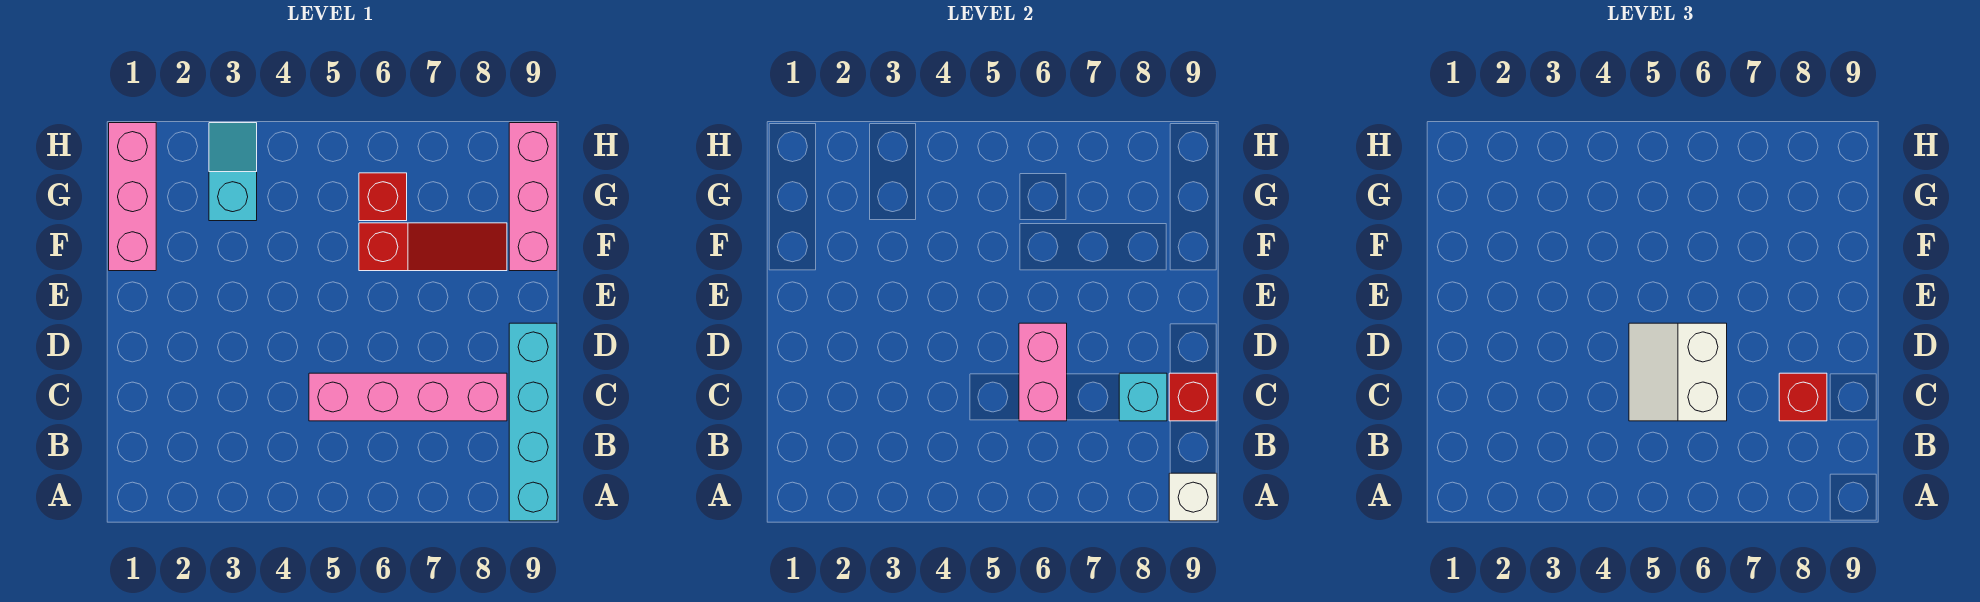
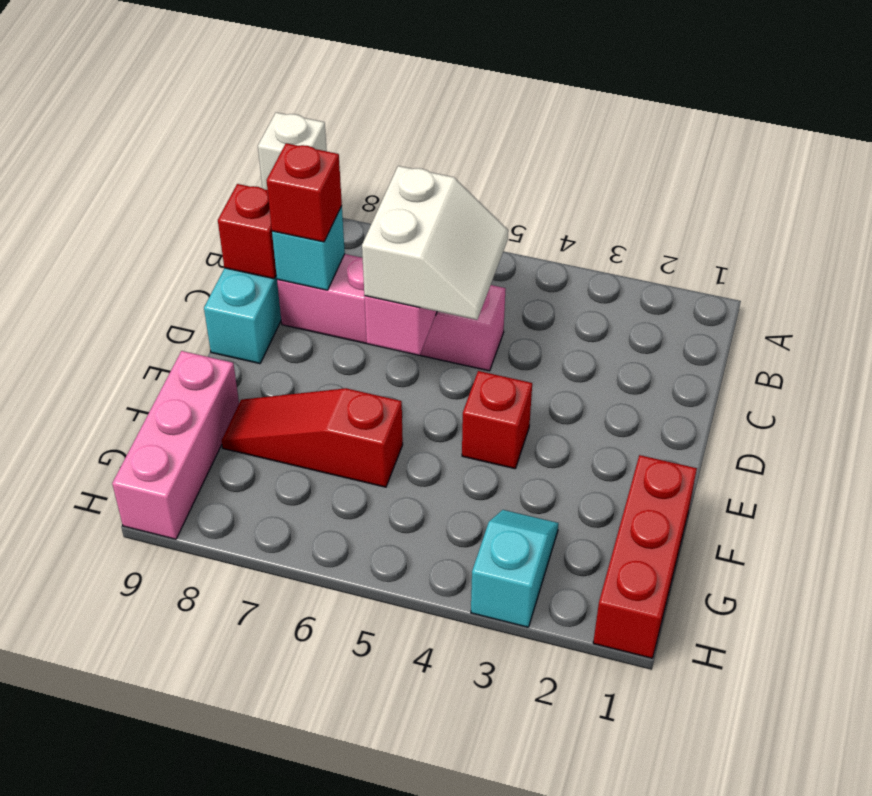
pink brick F1:H1 level 1 -> red brick F1:H1 level 1
cyan slope G3:H3 level 1 top G -> cyan slope G3:H3 level 1 top H
red brick G6 level 1 -> red brick E4 level 1

